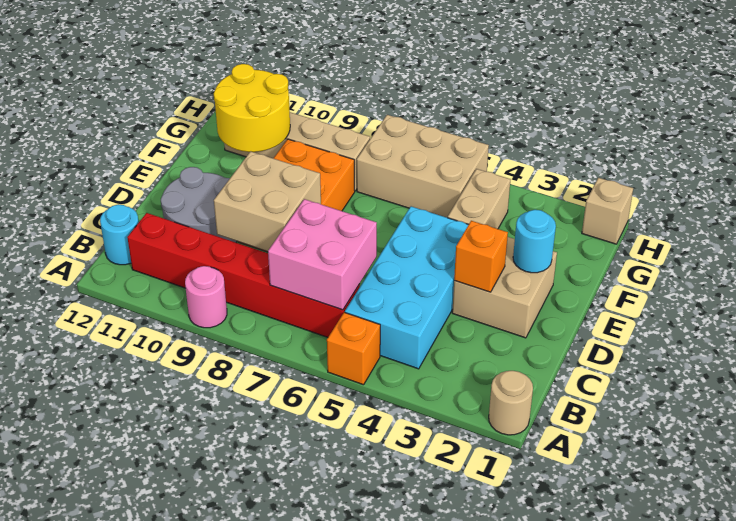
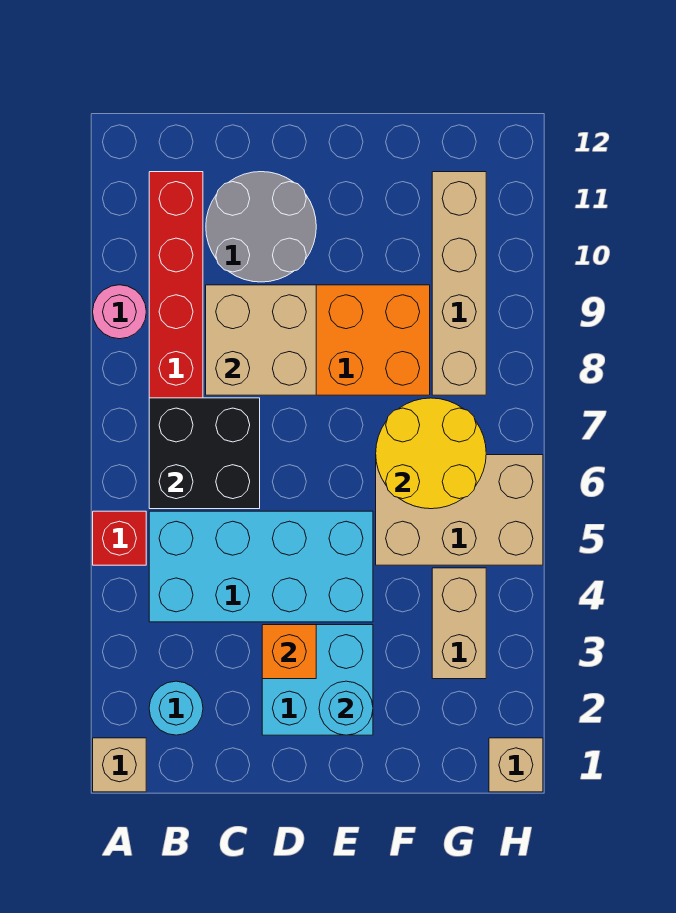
tan round brick A1 level 1 -> tan brick A1 level 1
orange brick A5 level 1 -> red brick A5 level 1
pink brick B6:C7 level 2 -> black brick B6:C7 level 2
cyan round brick B12 level 1 -> cyan round brick B2 level 1
tan brick D2:E3 level 1 -> cyan brick D2:E3 level 1
tan brick F4:G4 level 1 -> tan brick G3:G4 level 1
yellow round brick F10:G11 level 2 -> yellow round brick F6:G7 level 2
tan brick G5:H7 level 1 -> tan brick F5:H6 level 1

